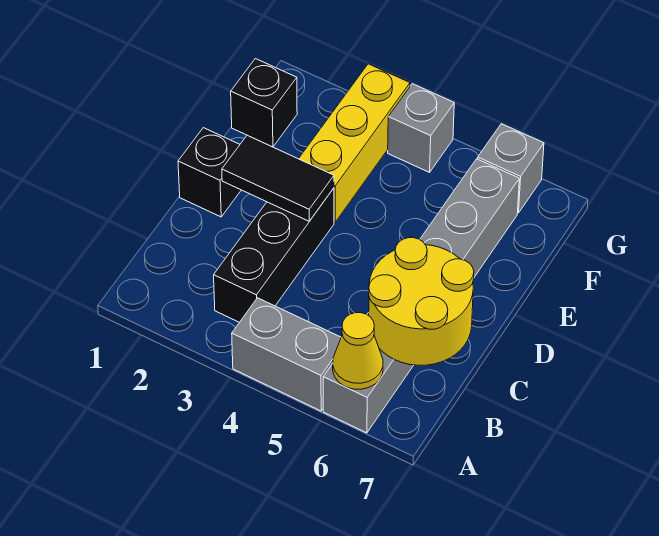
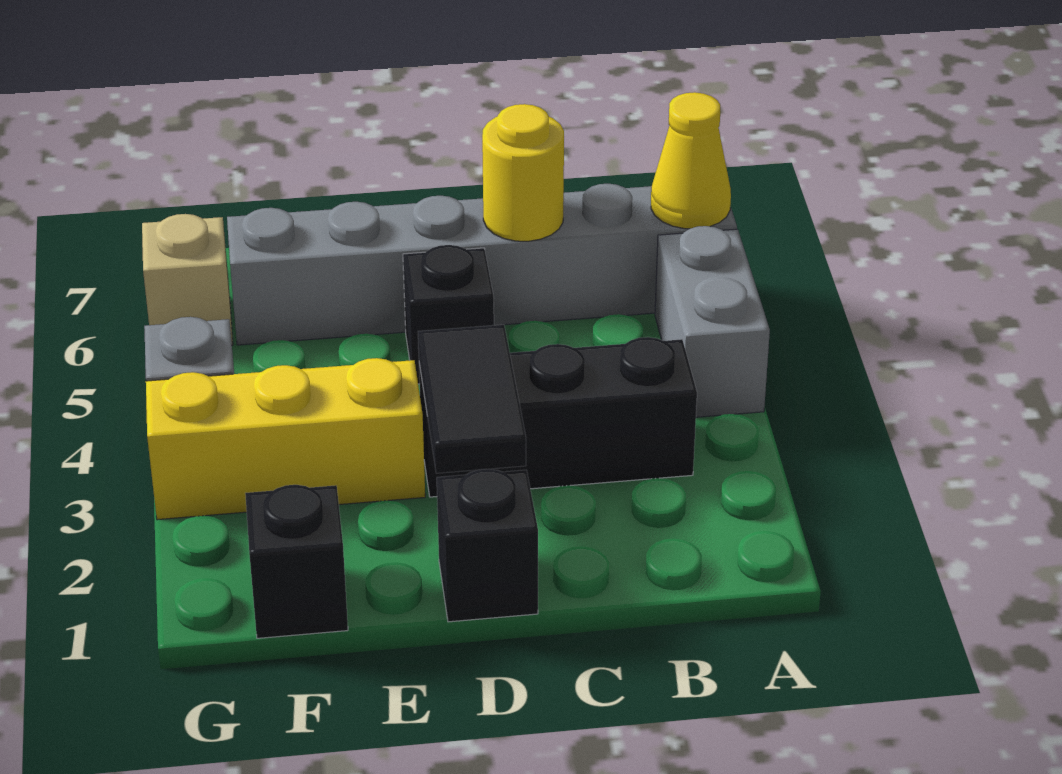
yellow round brick B6:C7 level 2 -> yellow round brick C6 level 2
none -> black brick D5 level 1
grey brick G6 level 1 -> tan brick G6 level 1

